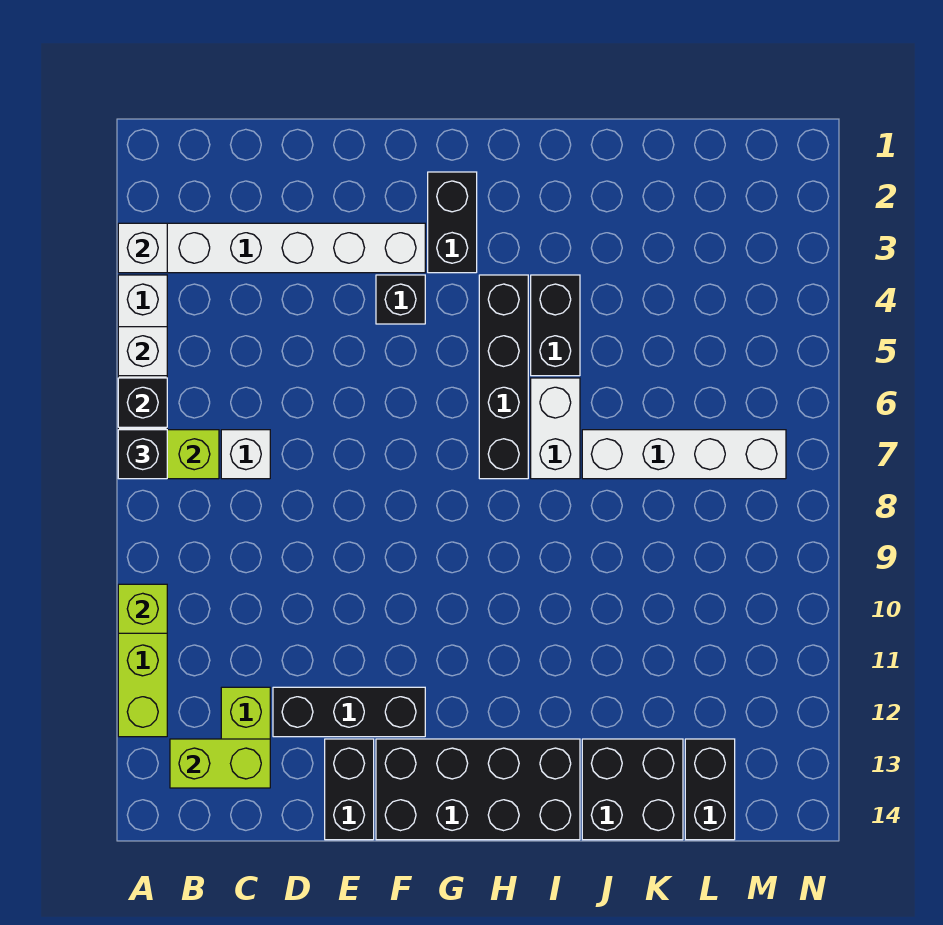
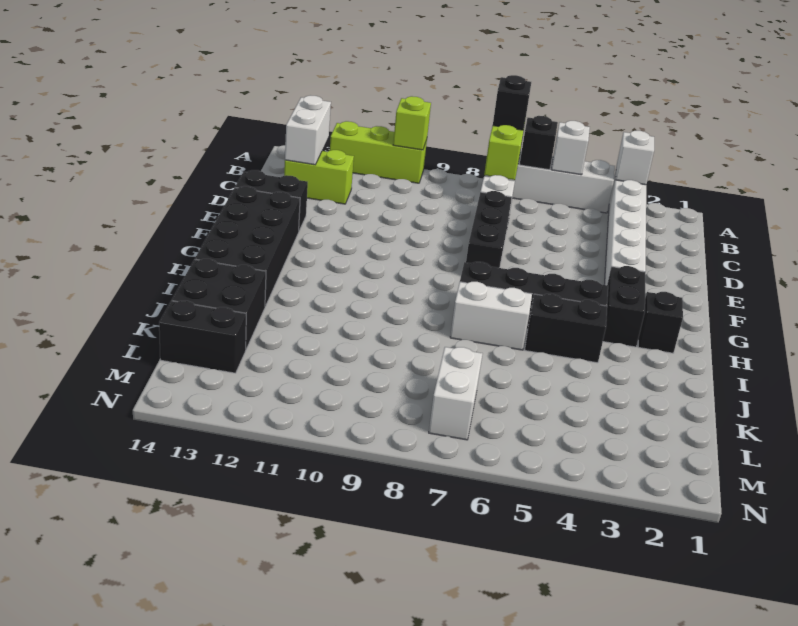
lime brick B13:C13 level 2 -> white brick B13:C13 level 2
black brick D12:F12 level 1 -> black brick D7:F7 level 1
black brick F4 level 1 -> black brick H2 level 1
black brick G2:G3 level 1 -> black brick G3:H3 level 1
white brick J7:M7 level 1 -> white brick L7:M7 level 1

